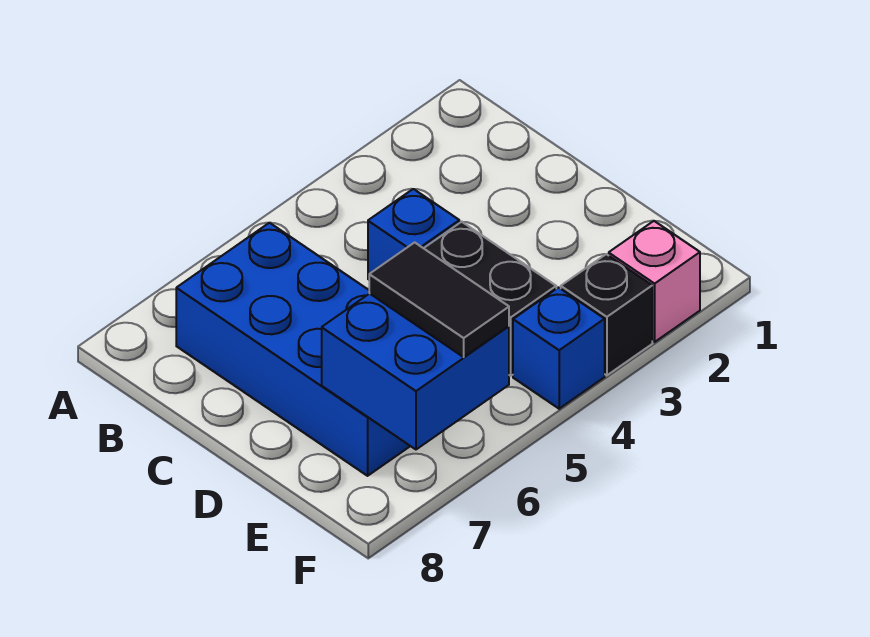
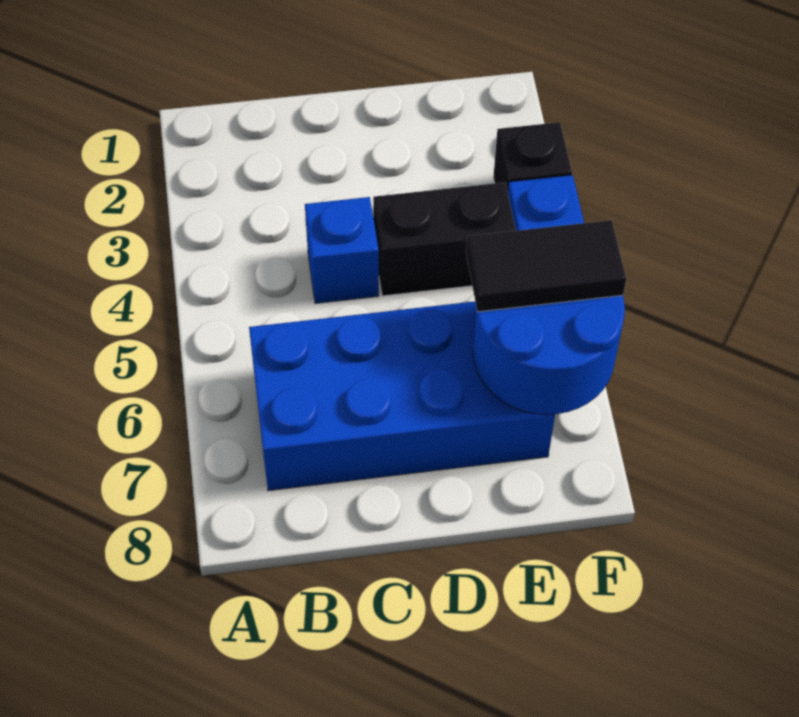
blue brick E6:F7 level 2 -> blue round brick E6:F7 level 2
pink brick F2 level 1 -> none

